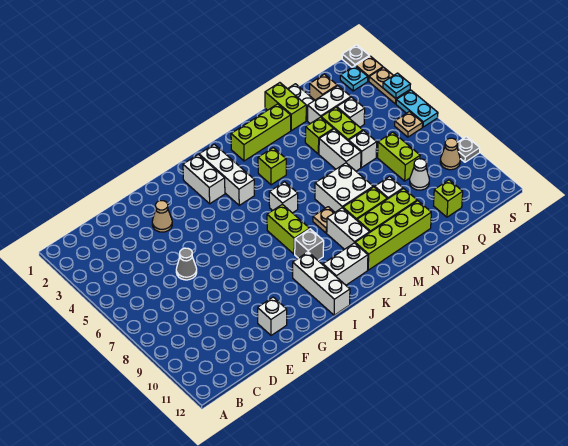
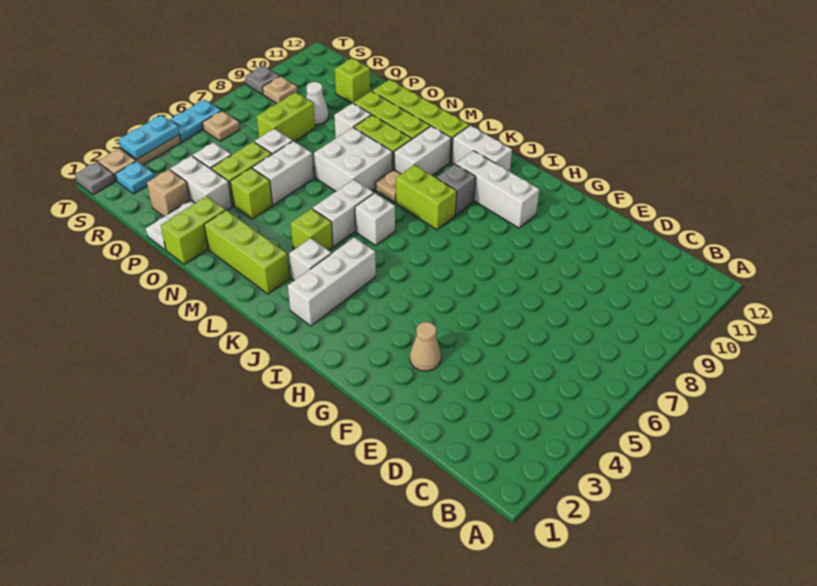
grey cone E6 level 1 -> none
white brick F11 level 1 -> white brick K3 level 1
white brick I2:I3 level 1 -> white brick L5:L6 level 1
white brick I10:I12 level 1 -> white brick H10:J10 level 1
lime brick J7:J8 level 1 -> lime brick J8:K8 level 1
tan cone S9 level 1 -> tan plate S9 level 1
cyan plate T4 level 2 -> cyan plate T3:T4 level 2

